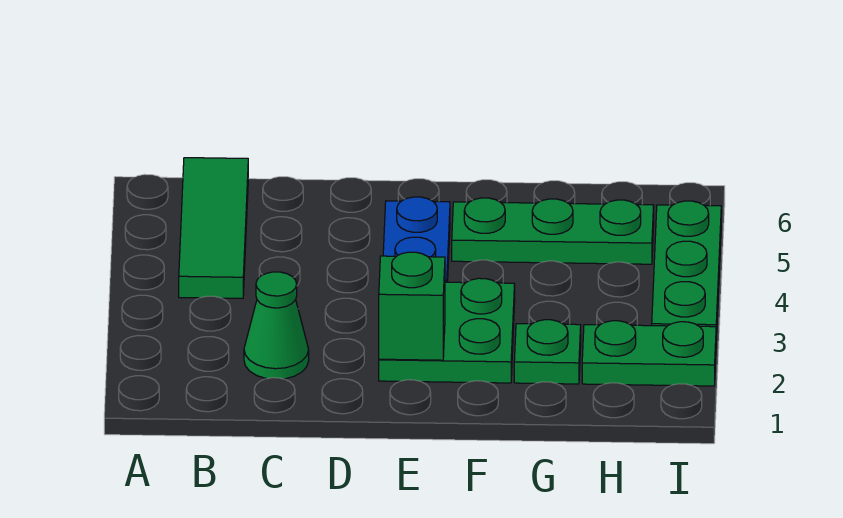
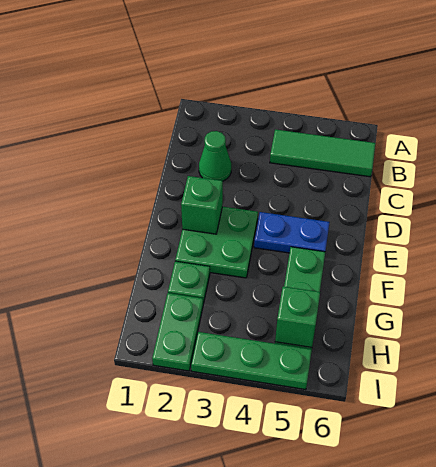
none -> green brick H5 level 2

